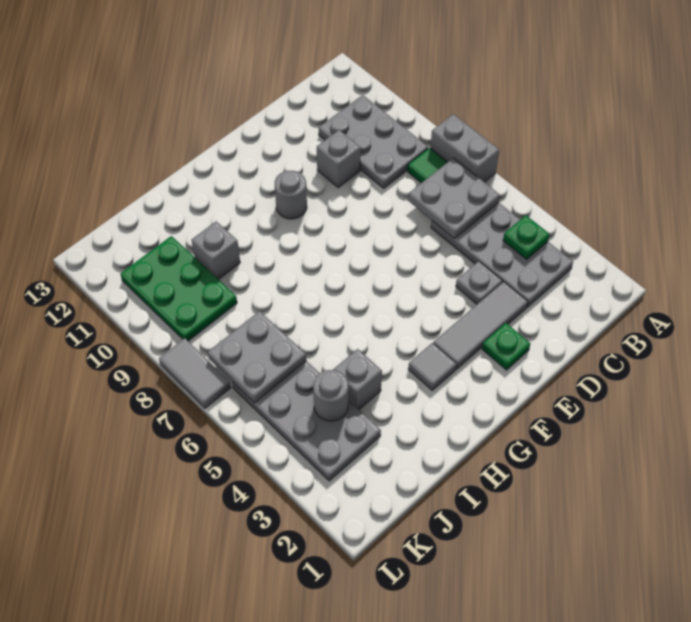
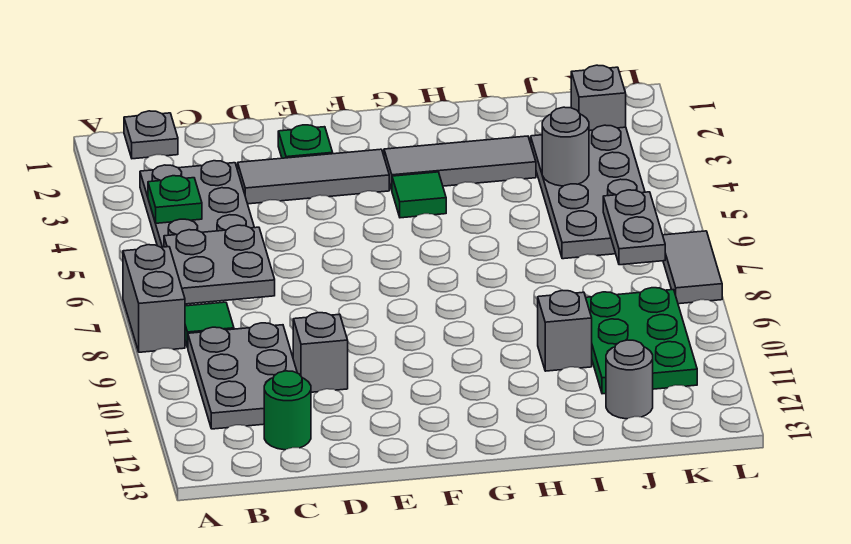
none -> green round brick C12 level 1
grey plate D4 level 1 -> grey plate B1 level 1
grey round brick F10 level 1 -> grey round brick J12 level 1
grey tile G3 level 1 -> grey tile G3:I3 level 1
none -> green tile G4 level 1
grey brick I4 level 1 -> grey brick K2 level 1
grey plate J6:K7 level 2 -> grey plate K6:K7 level 2

